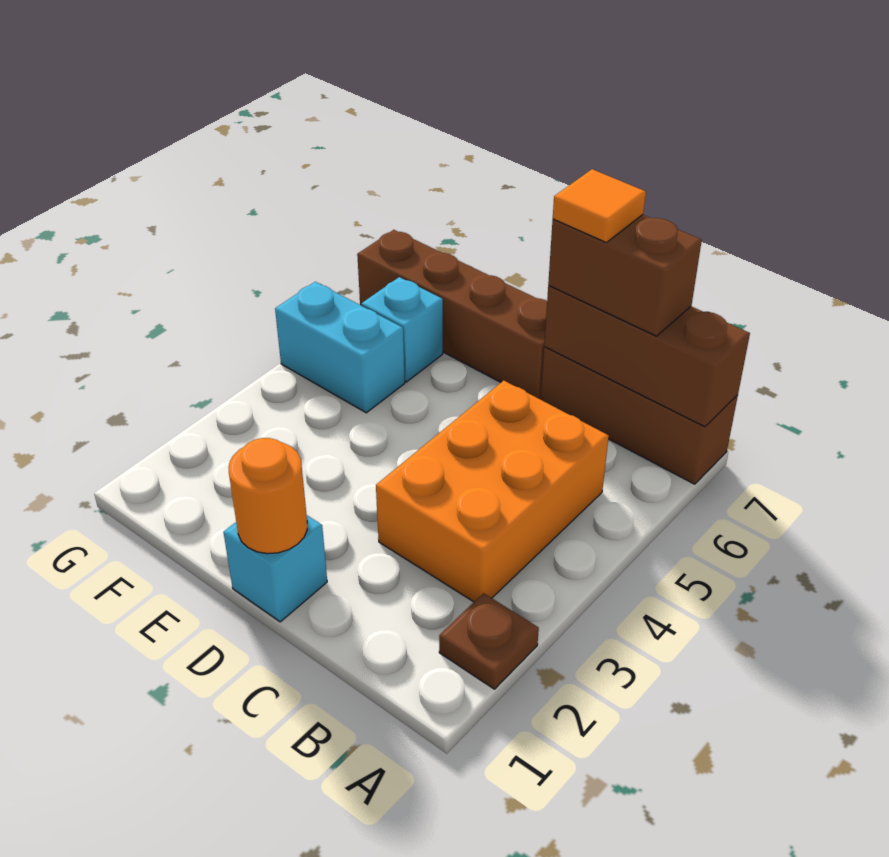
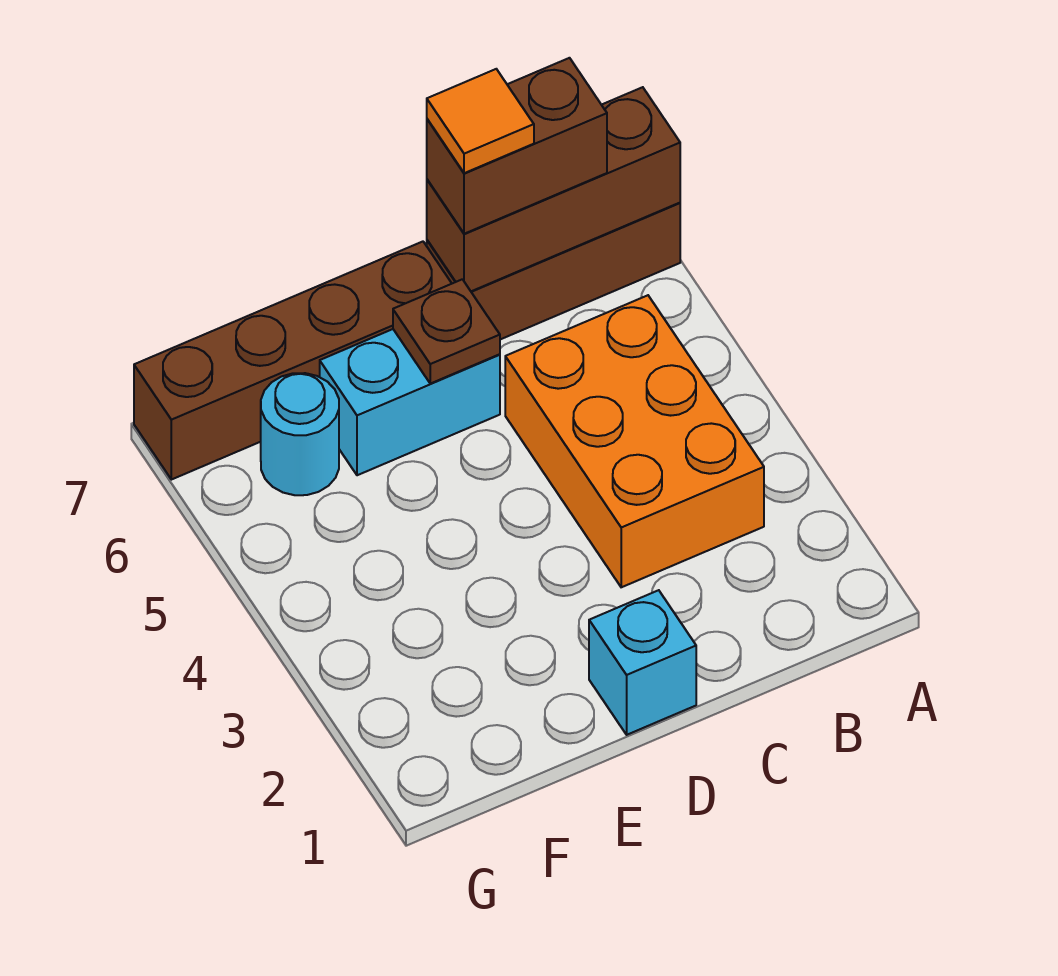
brown plate A2 level 1 -> brown plate D6 level 2
orange round brick D1 level 2 -> none
cyan brick F5:G5 level 1 -> cyan brick D6:E6 level 1
cyan brick F6 level 1 -> cyan round brick F6 level 1

